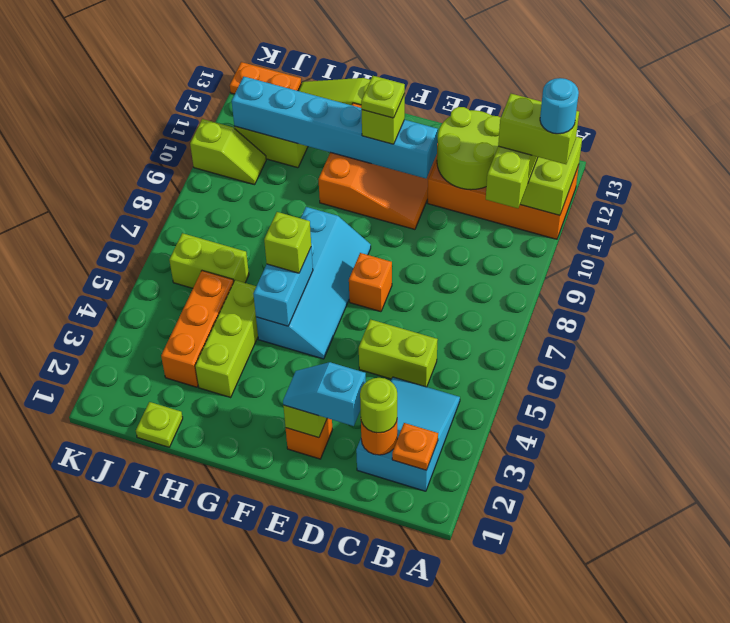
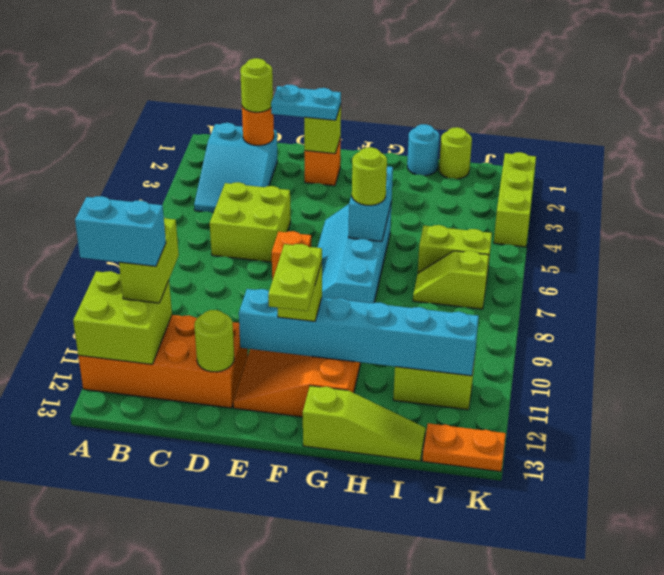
lime brick A11:B11 level 4 -> cyan brick A11:B11 level 4
cyan round brick A11 level 5 -> cyan round brick H1 level 1
orange plate B2 level 2 -> none
lime brick C5:D5 level 1 -> lime brick C5:D6 level 1
lime round brick C11:D12 level 2 -> lime round brick D12 level 2
cyan slope D2:E2 level 3 top D -> cyan plate D2:E2 level 3
lime plate F11 level 4 -> lime plate F11:F12 level 4
lime brick G6 level 3 -> lime round brick G6 level 3
lime brick H3:H5 level 1 -> lime brick K2:K4 level 1
lime plate I1 level 1 -> lime round brick I1 level 1
orange brick I3:I5 level 1 -> none
lime slope J10:K10 level 1 top K -> lime slope I7:J7 level 1 top J

